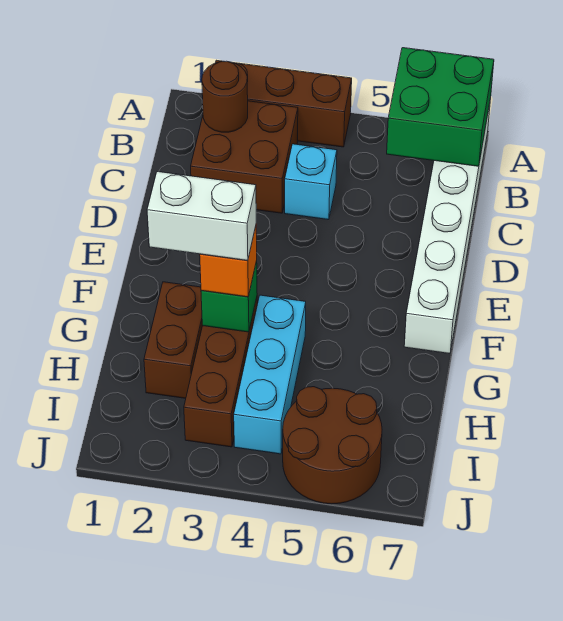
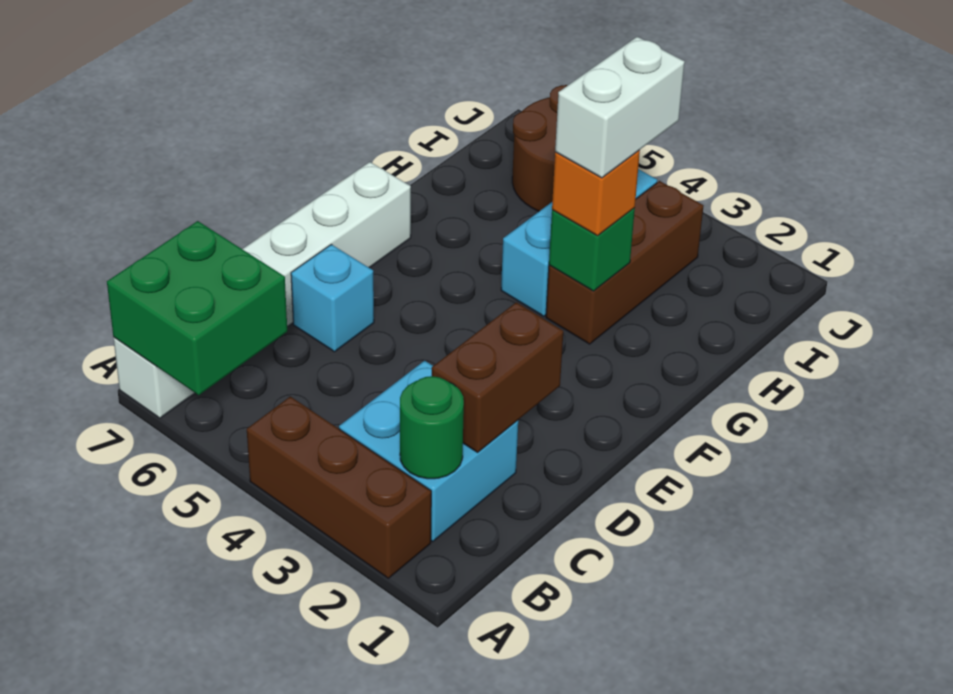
brown brick B2:C3 level 1 -> cyan brick B2:C3 level 1
brown round brick B2 level 2 -> green round brick B2 level 2
cyan brick C4 level 1 -> cyan brick D6 level 1
brown brick G2:H2 level 1 -> brown brick C2:D2 level 2
white brick G2:G3 level 4 -> white brick G3:H3 level 4

